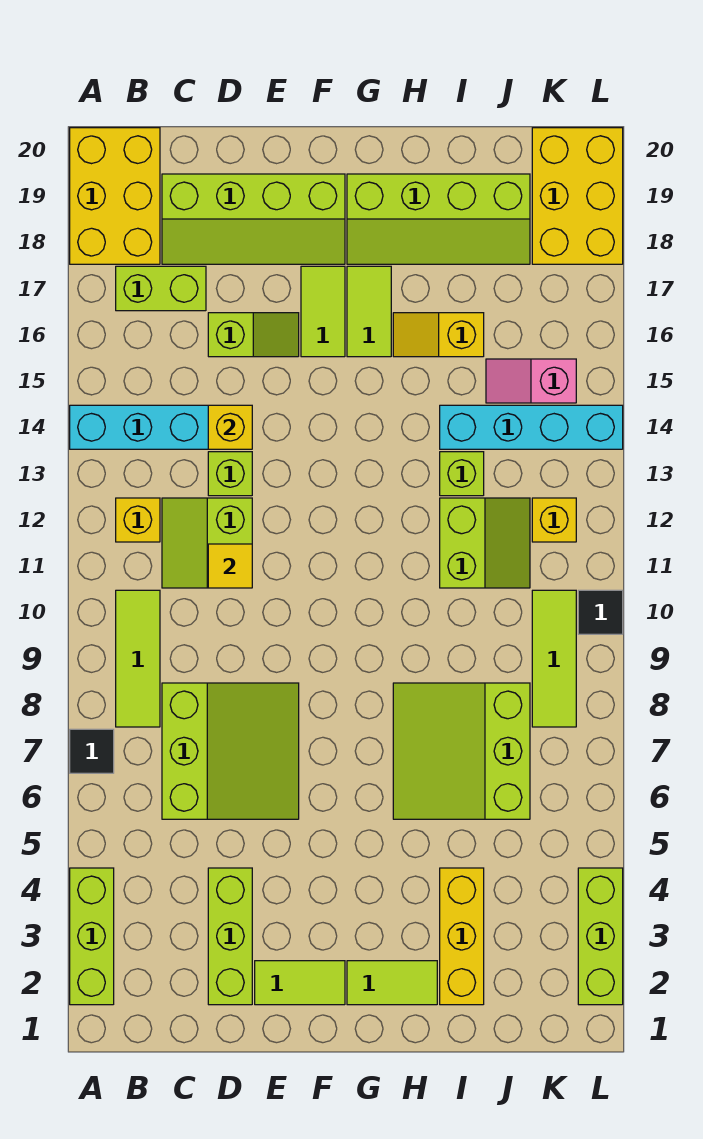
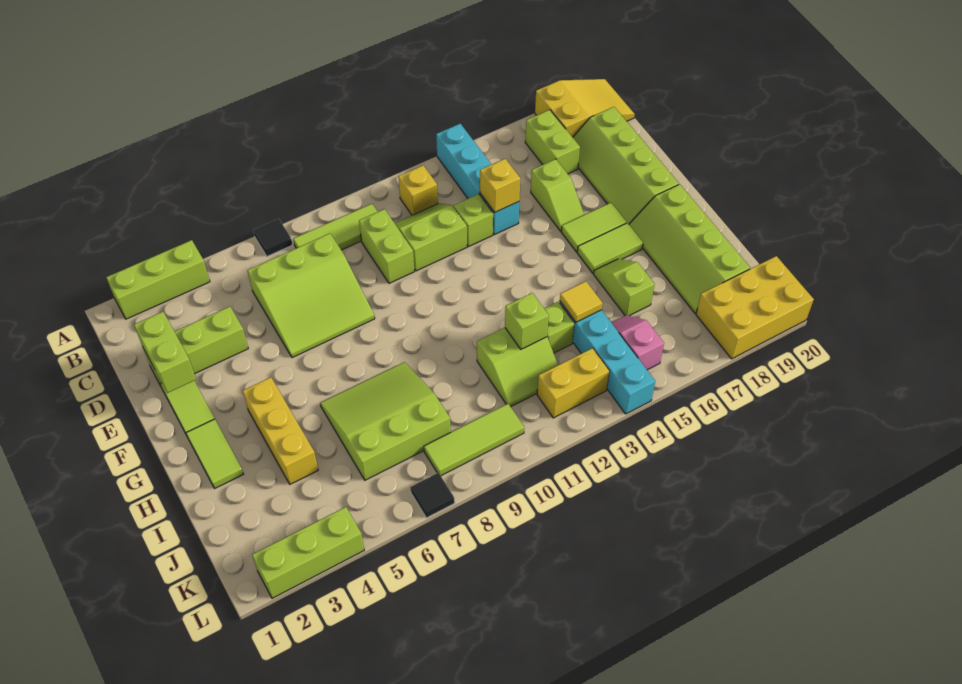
yellow brick A18:B20 level 1 -> yellow slope A18:B20 level 1 top 18
none -> lime brick C10:D10 level 1
none -> lime brick D2:E2 level 2
yellow tile D11 level 2 -> yellow tile I14 level 2
yellow slope H16:I16 level 1 top I -> lime slope H16:I16 level 1 top I
yellow brick I2:I4 level 1 -> yellow brick G4:I4 level 1
none -> lime brick I12 level 2
yellow brick K12 level 1 -> yellow brick K12:K13 level 1
black tile L10 level 1 -> black tile L7 level 1

